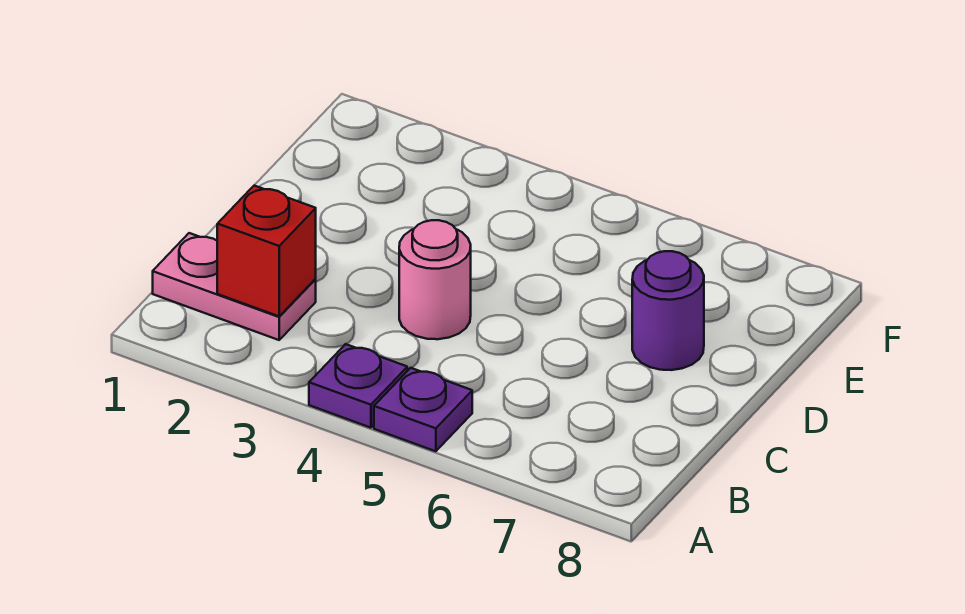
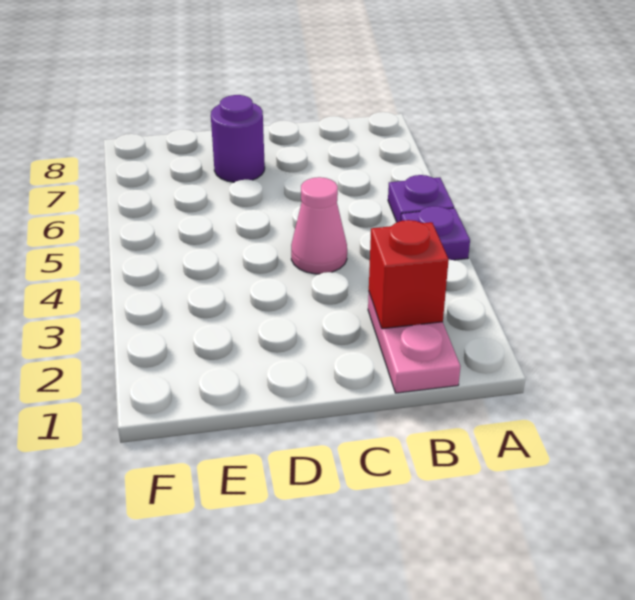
pink round brick C4 level 1 -> pink cone C4 level 1

